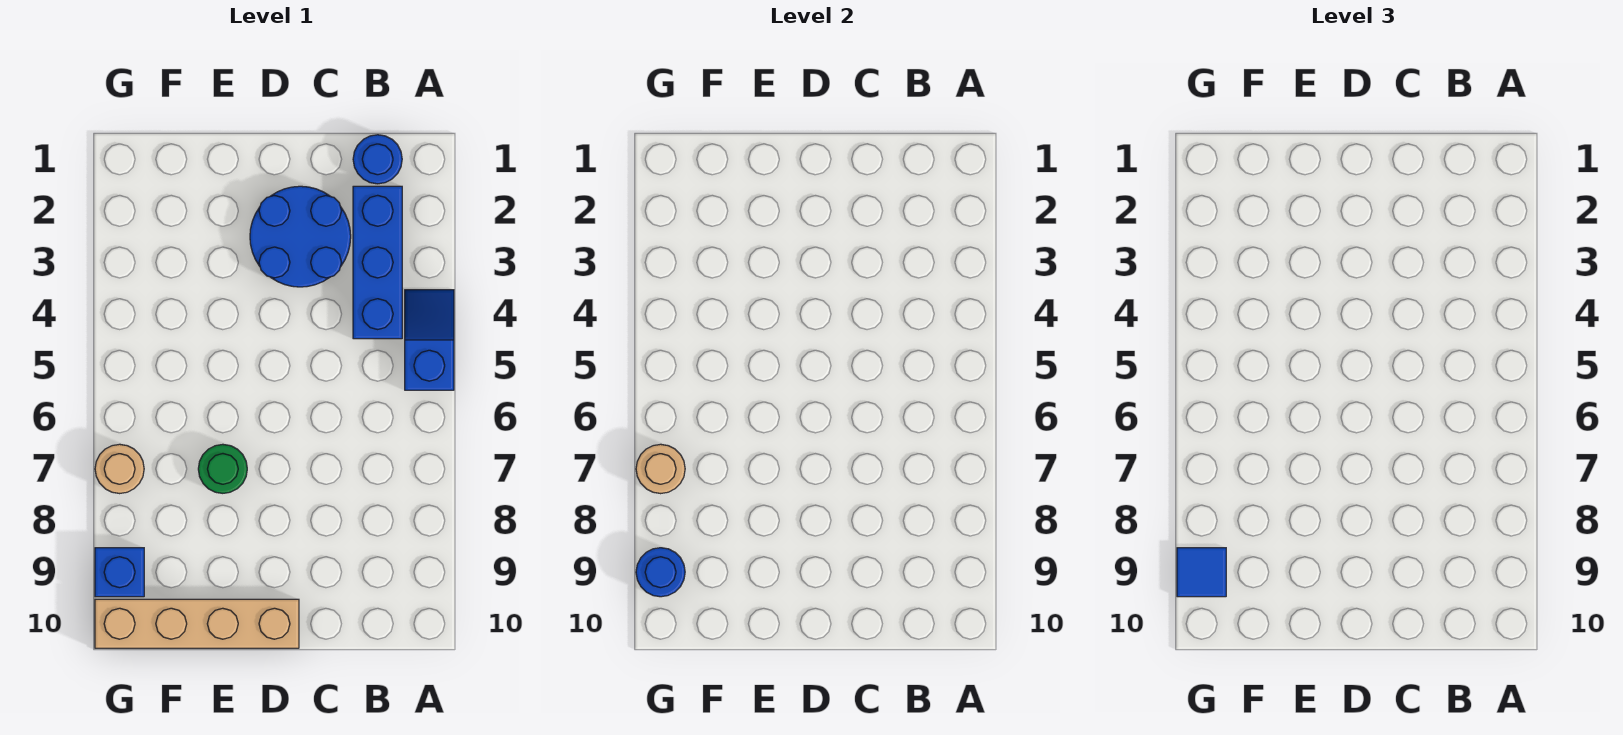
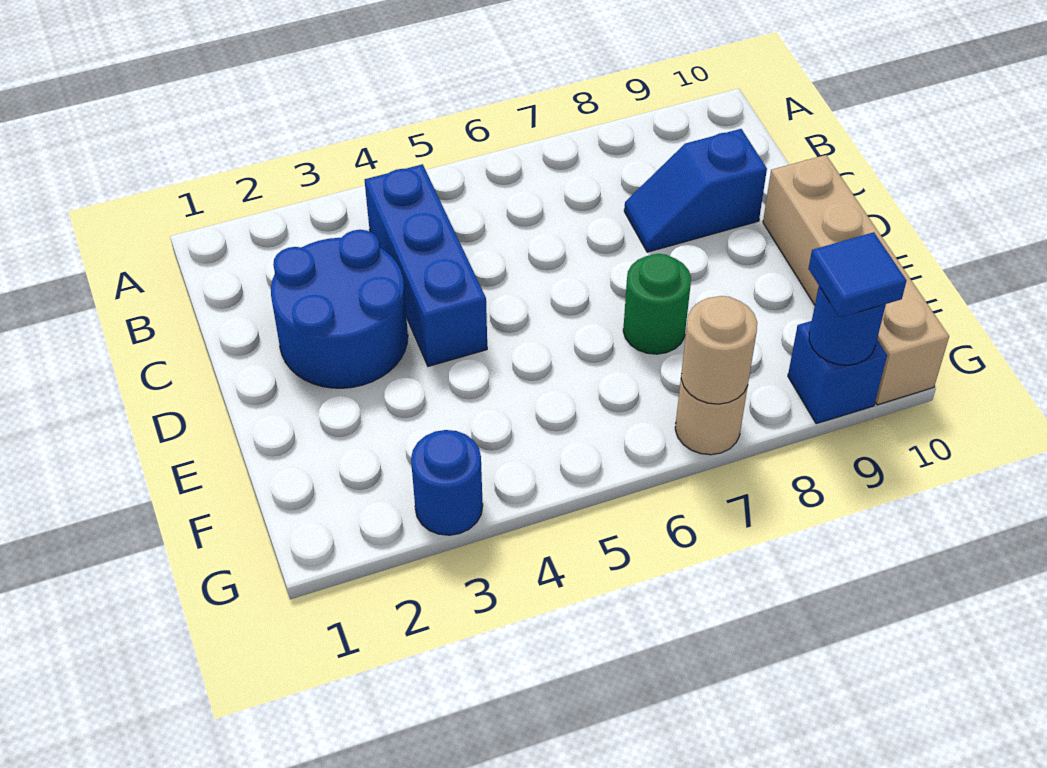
blue slope A4:A5 level 1 top 5 -> blue slope C8:C9 level 1 top 9
blue round brick B1 level 1 -> blue round brick G3 level 1
blue brick B2:B4 level 1 -> blue brick B4:D4 level 1

